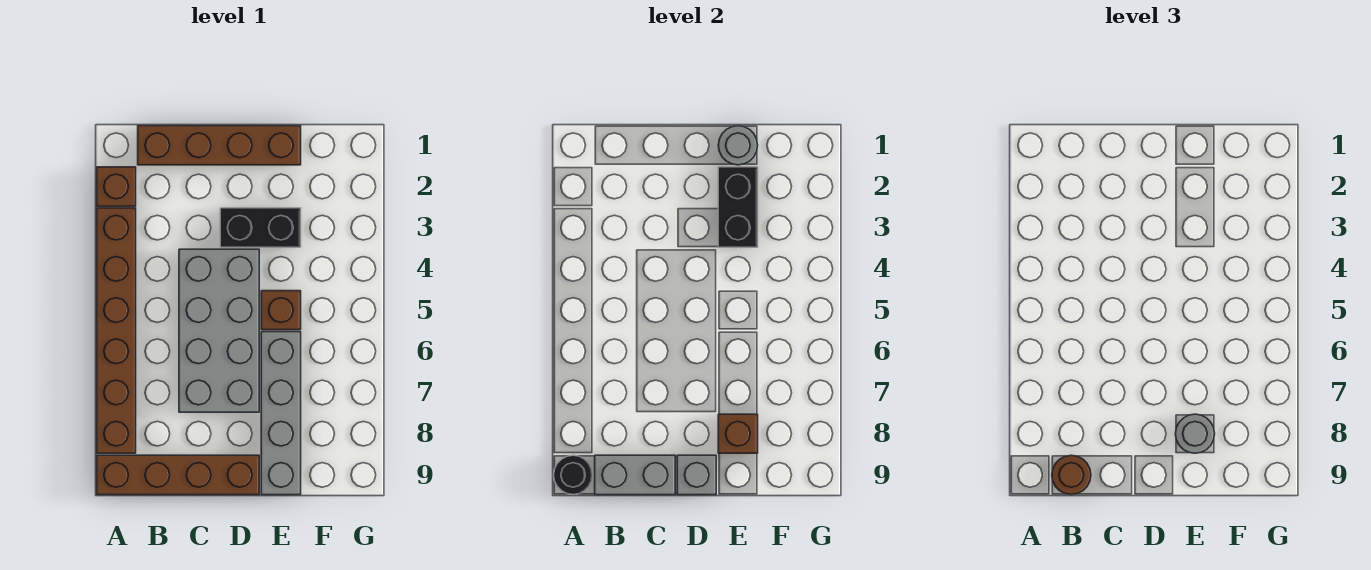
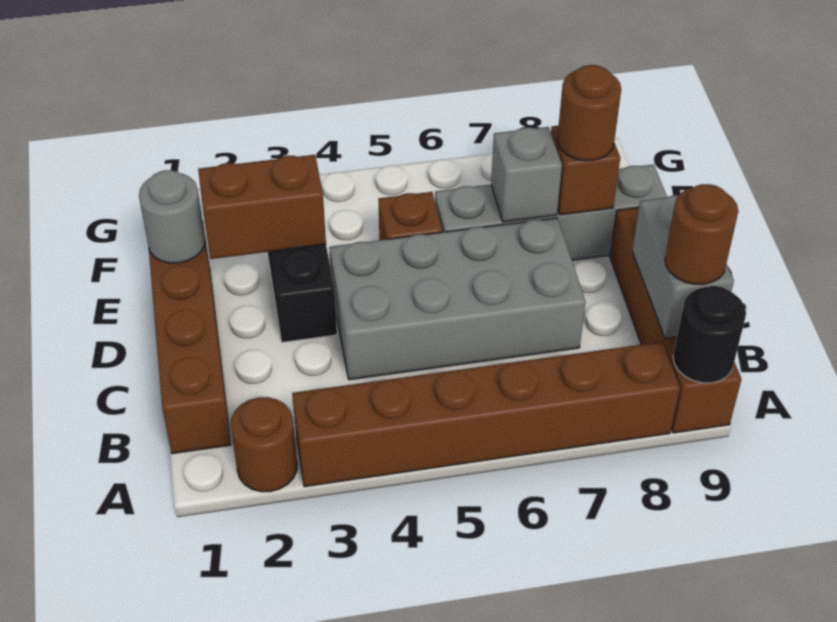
brown brick A2 level 1 -> brown round brick A2 level 1
grey brick D9 level 2 -> grey brick E7 level 2
black brick E2:E3 level 2 -> brown brick E2:E3 level 2
grey round brick E8 level 3 -> brown round brick E8 level 3

